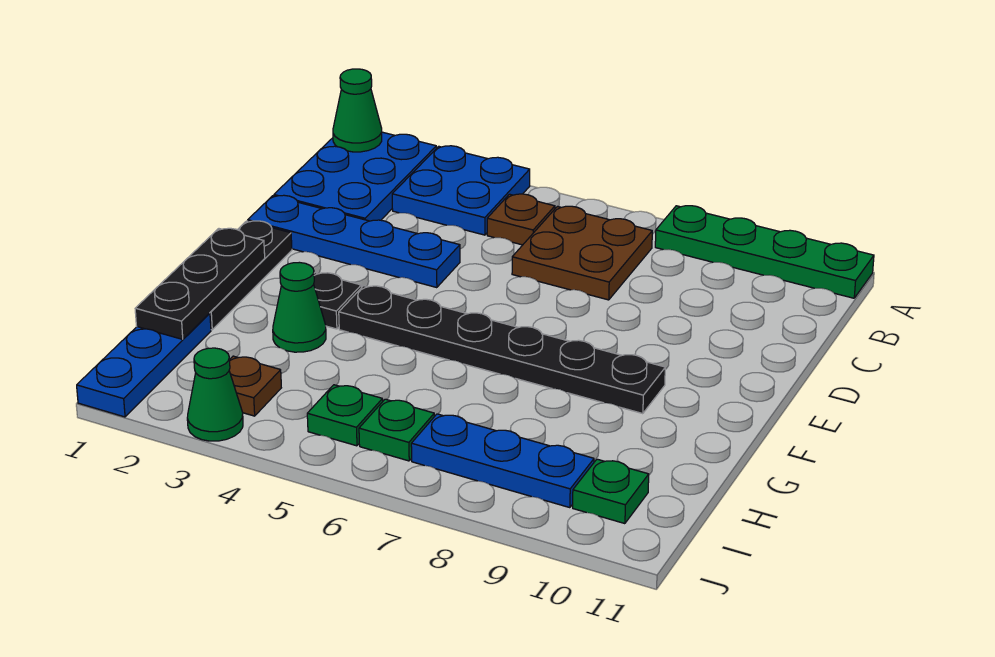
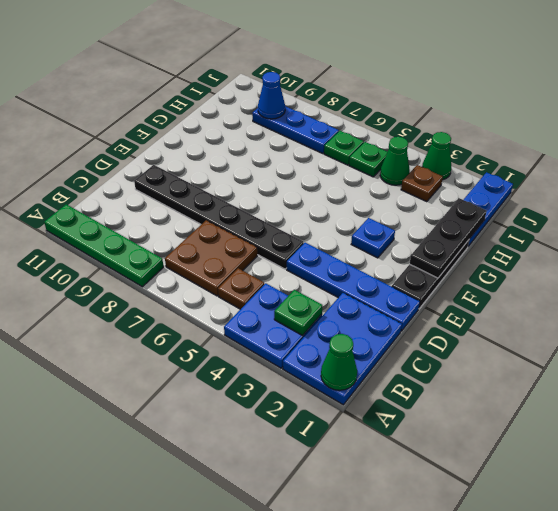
black plate F3 level 1 -> blue plate F3 level 1
black plate F4:F9 level 1 -> black plate D5:D10 level 1
green cone G3 level 1 -> green cone I4 level 1
none -> blue cone I9 level 2
green plate I10 level 1 -> green plate B3 level 2

